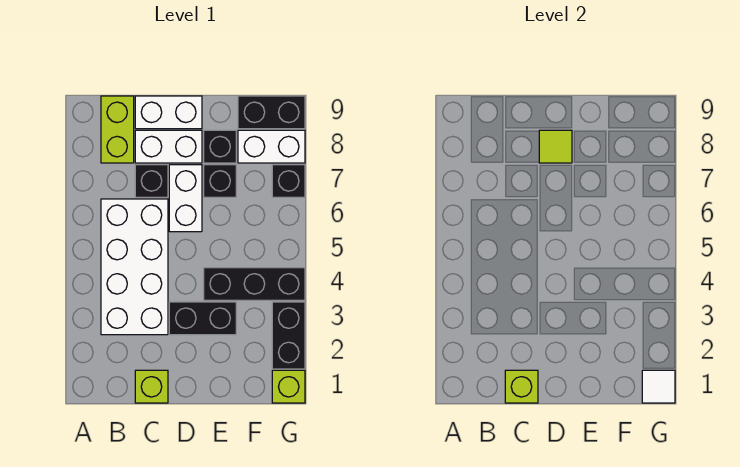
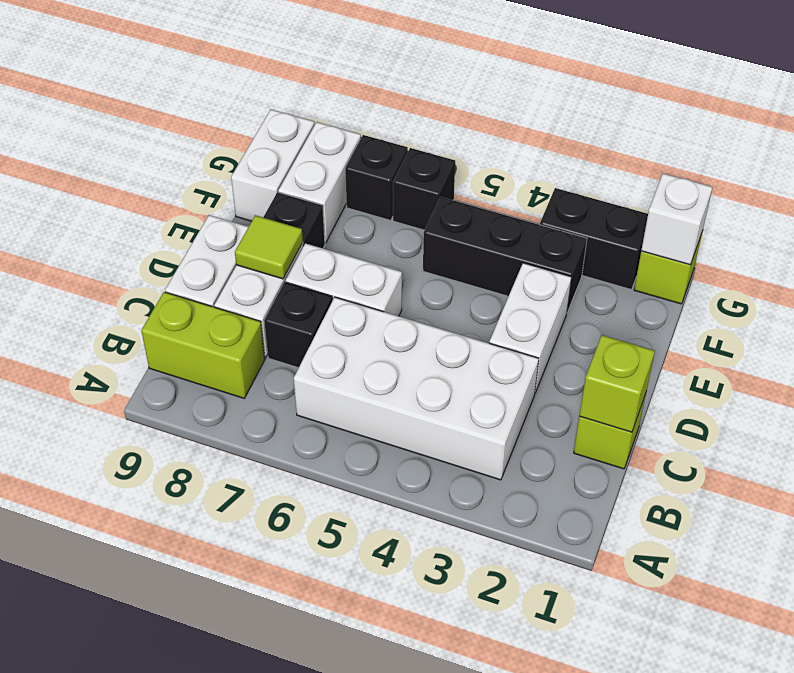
black brick D3:E3 level 1 -> white brick D3:E3 level 1
black brick E4:G4 level 1 -> black brick F3:F5 level 1
black brick E7 level 1 -> black brick G6 level 1
black brick F9:G9 level 1 -> white brick F9:G9 level 1
white tile G1 level 2 -> white brick G1 level 2

